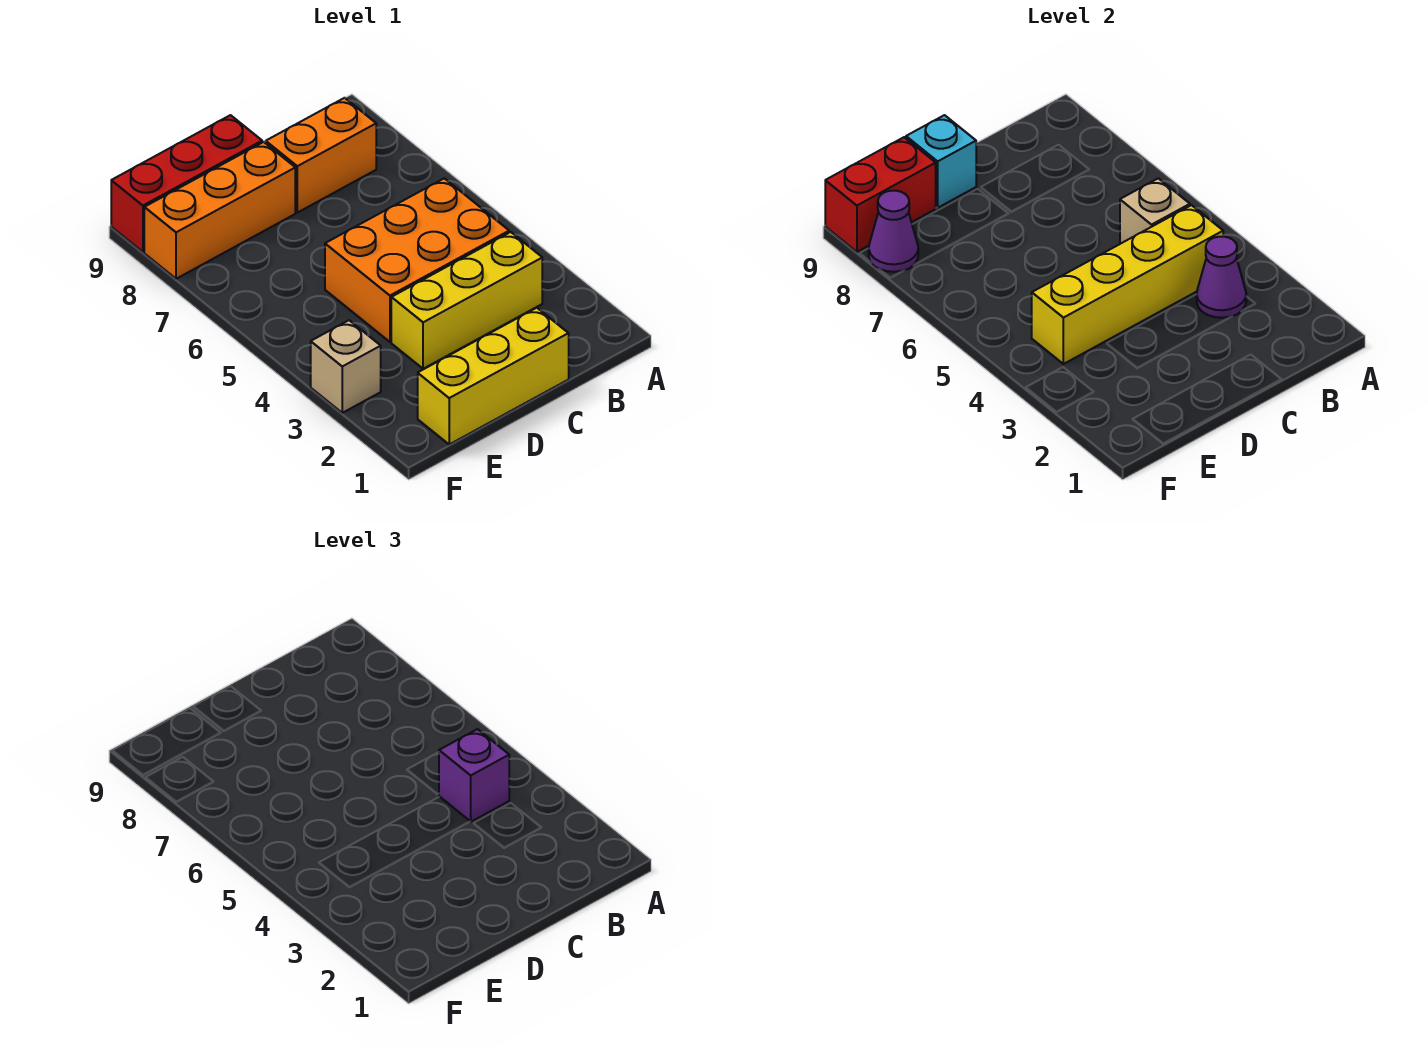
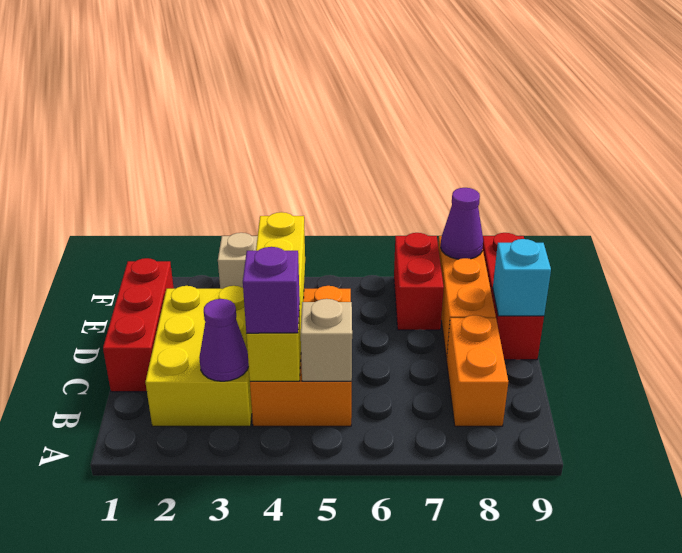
yellow brick B3:D3 level 1 -> yellow brick B2:D3 level 1
yellow brick C1:E1 level 1 -> red brick C1:E1 level 1
red brick E9:F9 level 2 -> red brick E7:F7 level 1

